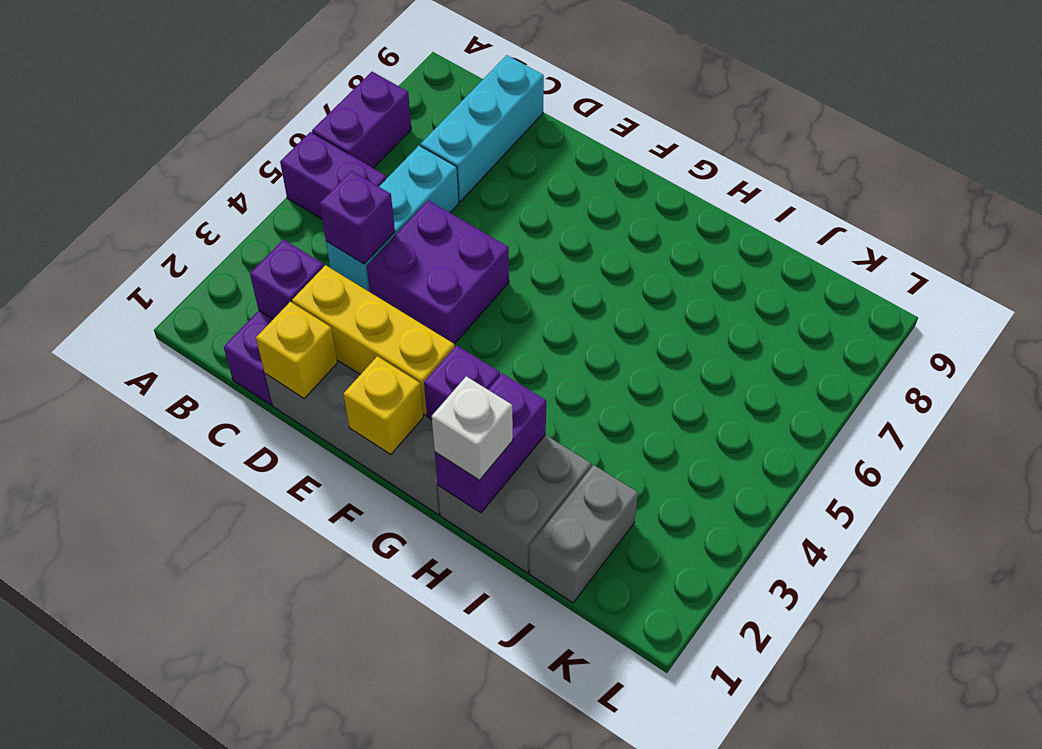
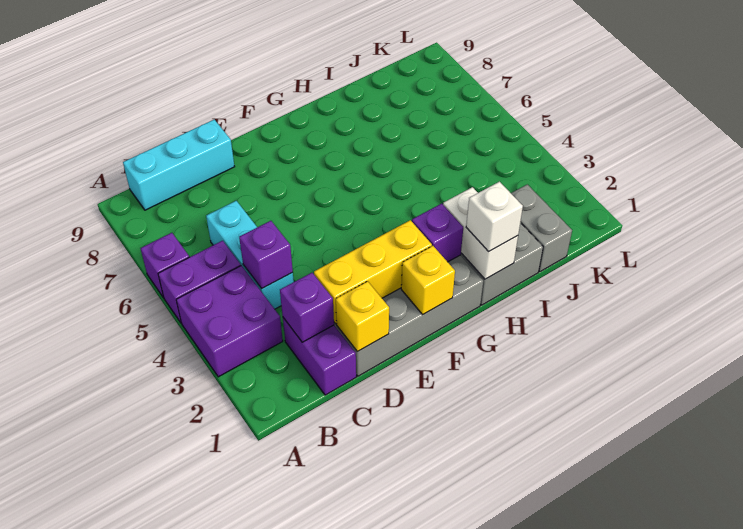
purple brick A6:A7 level 1 -> purple brick A6 level 1
cyan brick C7:C9 level 1 -> cyan brick B9:D9 level 1
purple brick D4:E5 level 1 -> purple brick A3:B4 level 1
purple brick H1:H2 level 2 -> white brick H1:H2 level 2

